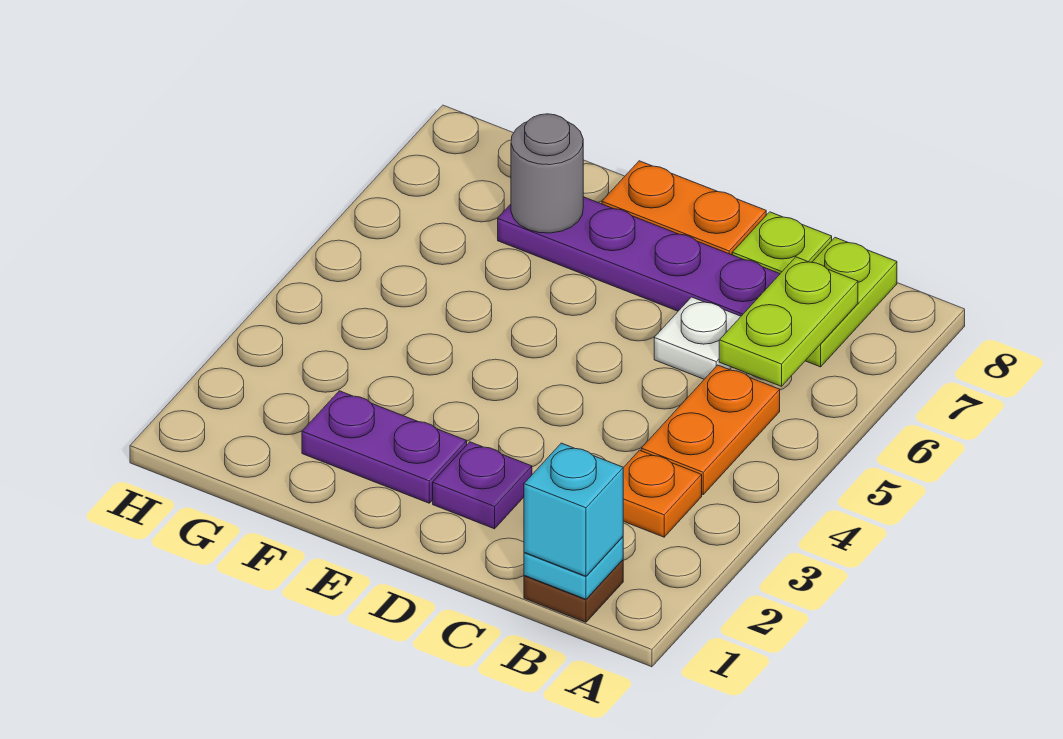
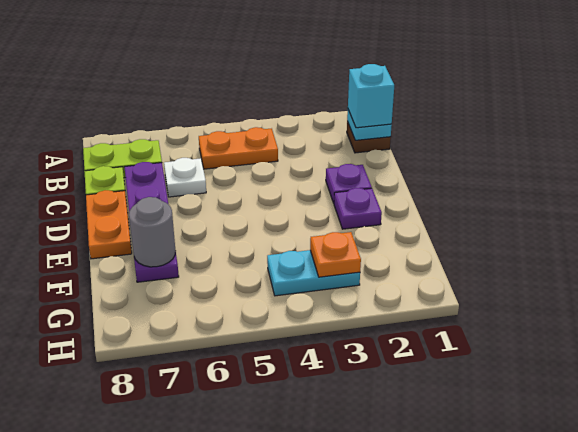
orange plate B3 level 1 -> orange plate G3 level 2
lime plate B6:B7 level 2 -> none
purple plate E2:F2 level 1 -> purple plate E2 level 1
none -> cyan plate G3:G4 level 1

